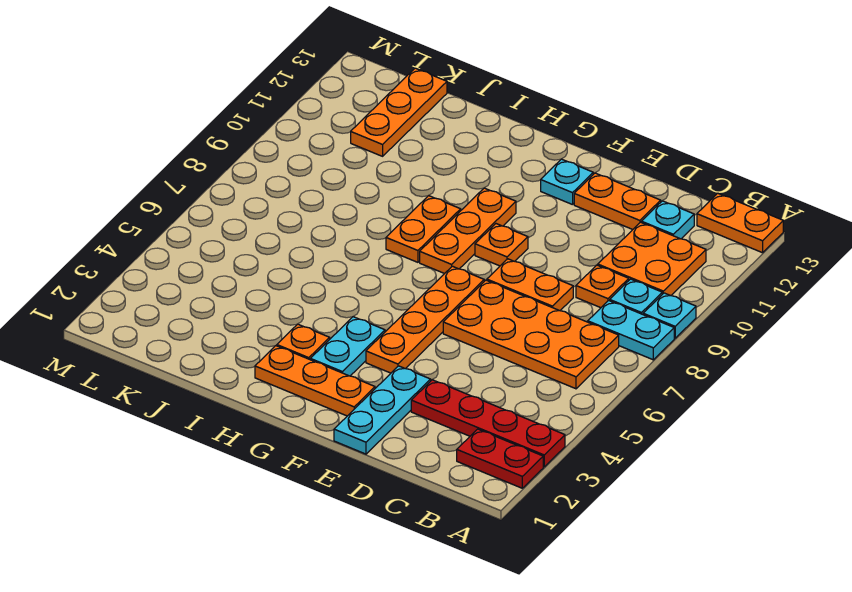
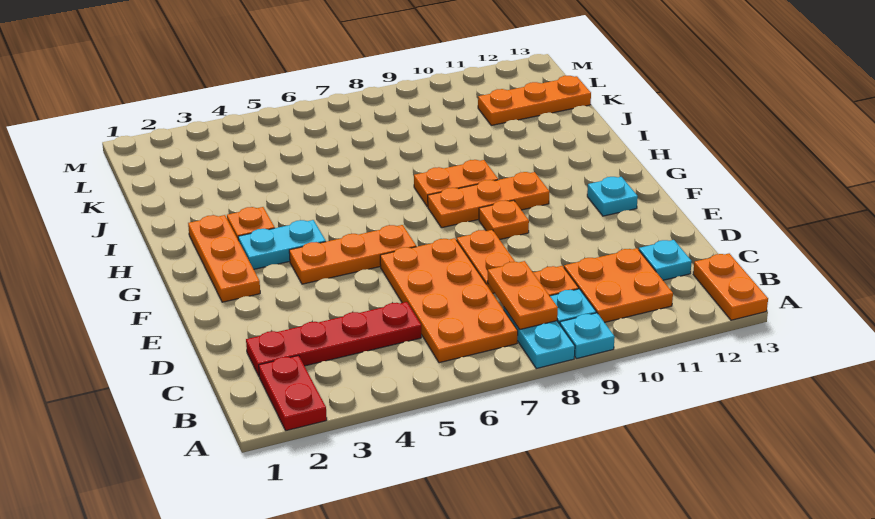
red plate A3:D3 level 1 -> red plate C2:C5 level 1
orange plate D12:E12 level 1 -> orange plate B8:C8 level 2
cyan plate E1:E3 level 1 -> none
orange plate F4:F7 level 1 -> orange plate F4:F6 level 1

